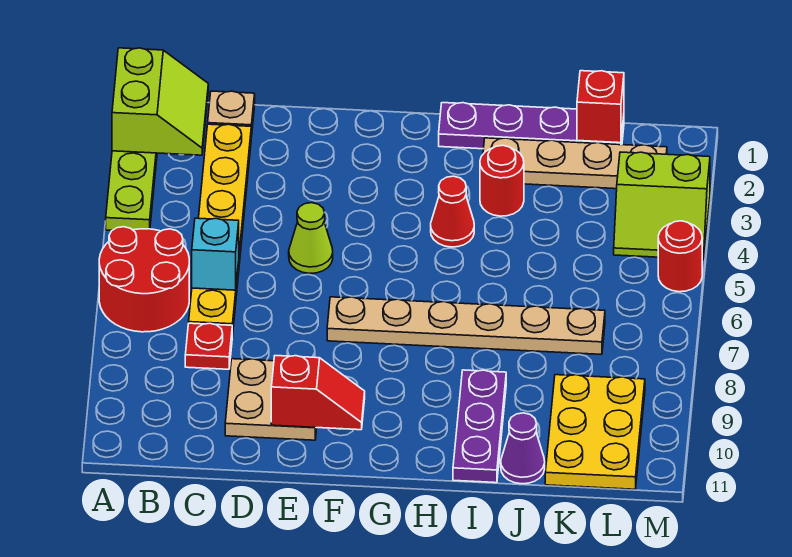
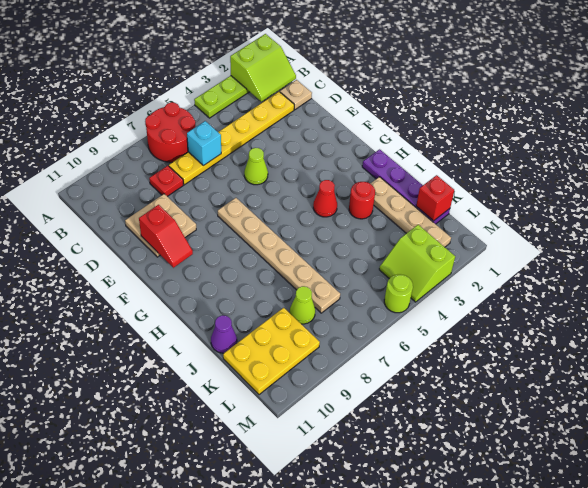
purple plate I9:I11 level 1 -> none
none -> lime cone K8 level 1
red round brick M5 level 1 -> lime round brick M5 level 1

